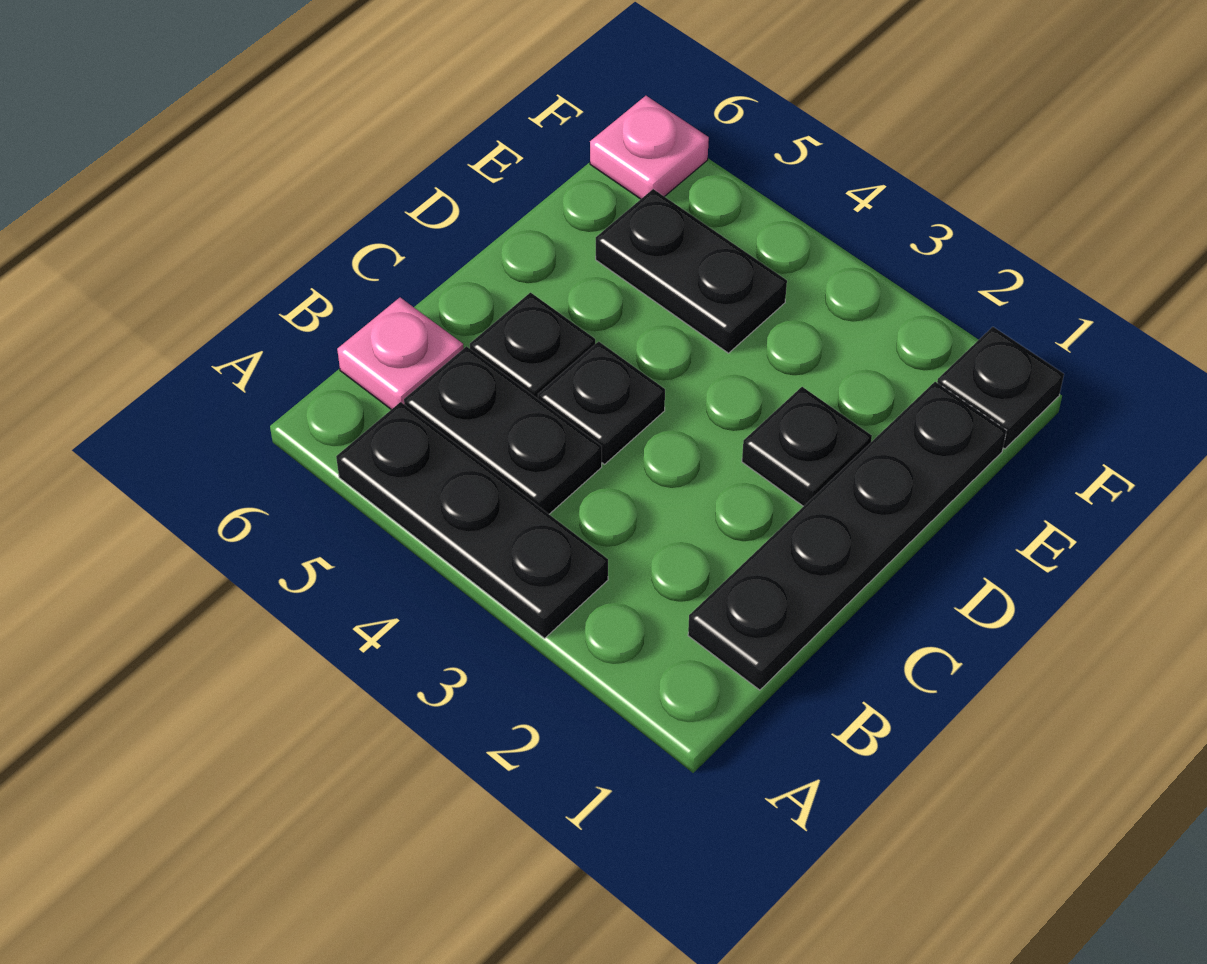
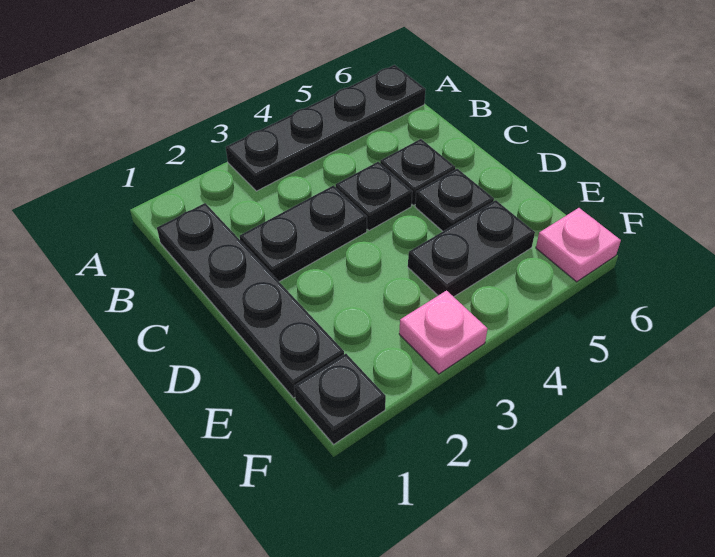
black plate A3:A5 level 1 -> black plate A3:A6 level 1
black plate B4:B5 level 1 -> black plate C2:C3 level 1
pink plate B6 level 1 -> pink plate F3 level 1
black plate D2 level 1 -> black plate D5 level 1

